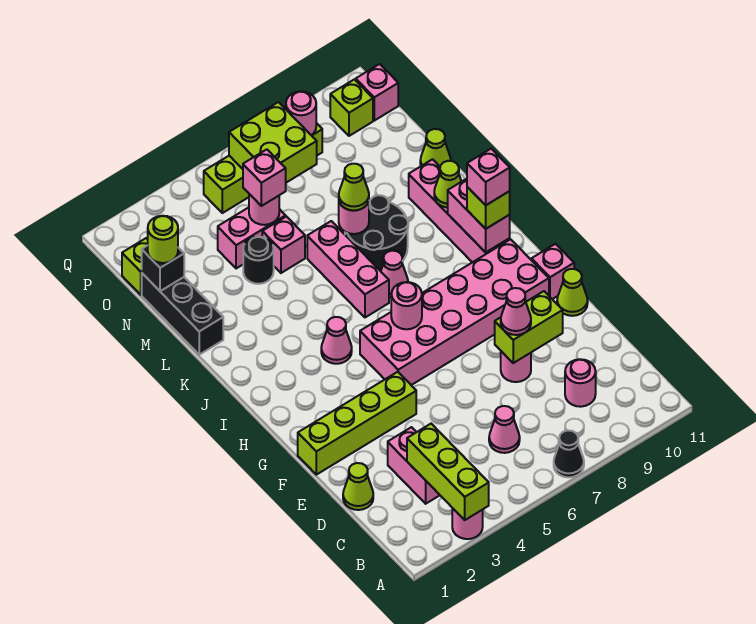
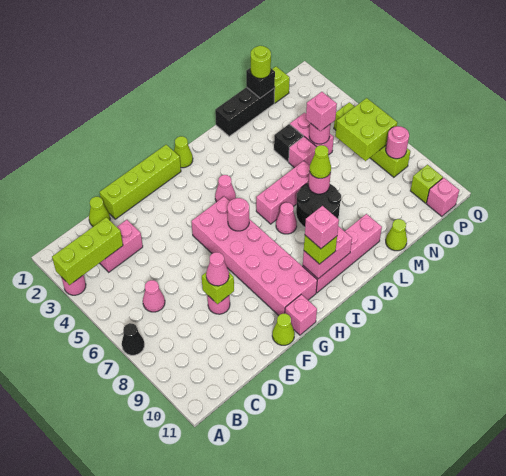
pink round brick C9 level 1 -> none
lime brick E8:E9 level 2 -> lime brick E8 level 2
lime brick F1:F4 level 1 -> lime brick E1:H1 level 1
lime cone K10 level 2 -> lime cone I1 level 1
black round brick M4 level 1 -> black brick M4 level 1

